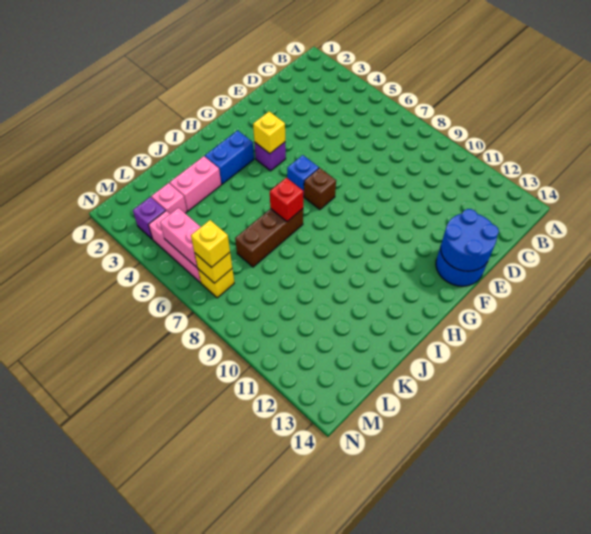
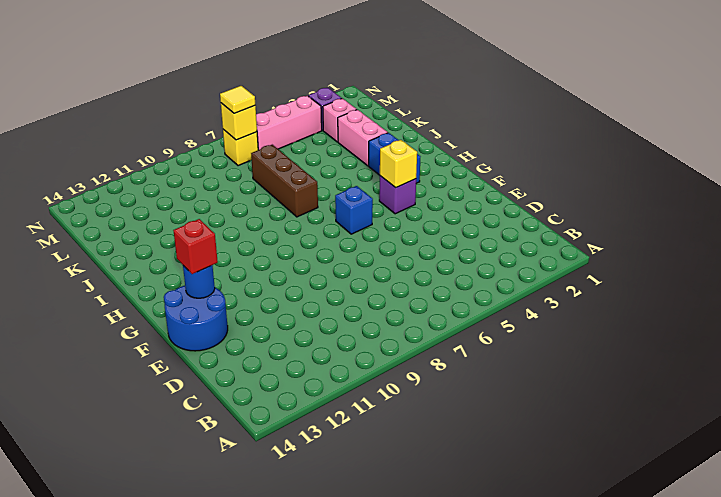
blue round brick E13:F14 level 2 -> blue round brick F13 level 2
brown brick G7 level 1 -> none
red brick I7 level 2 -> red brick F13 level 3
pink brick M5:M6 level 2 -> none
yellow brick M7 level 3 -> yellow tile M7 level 3

